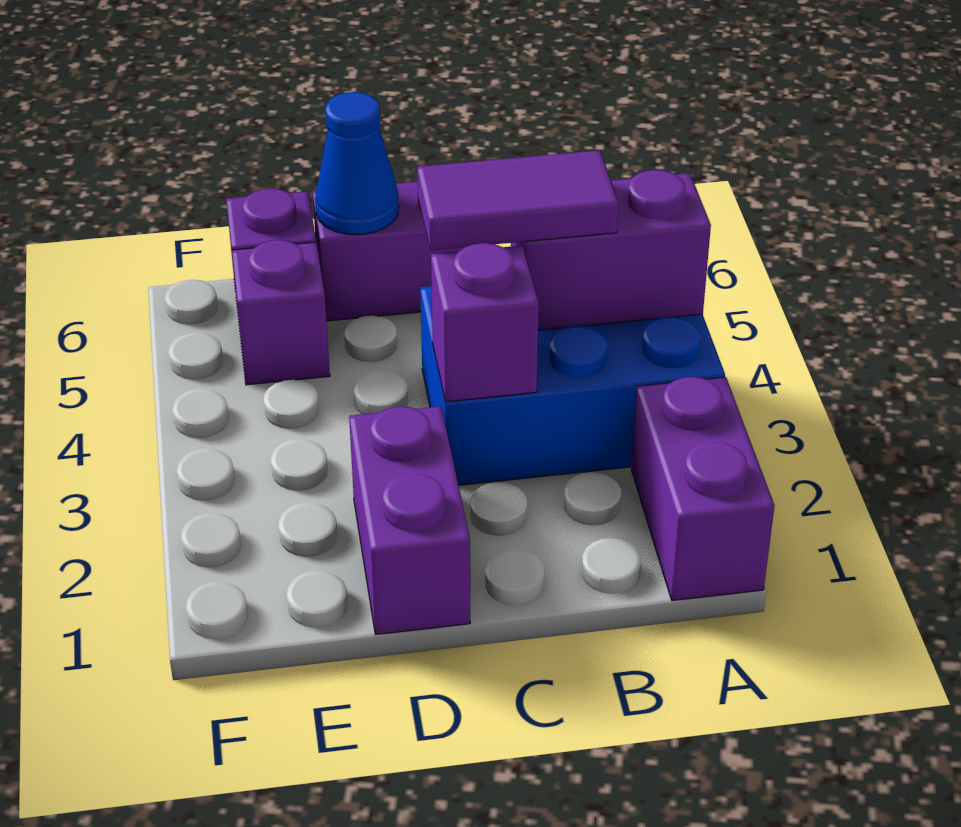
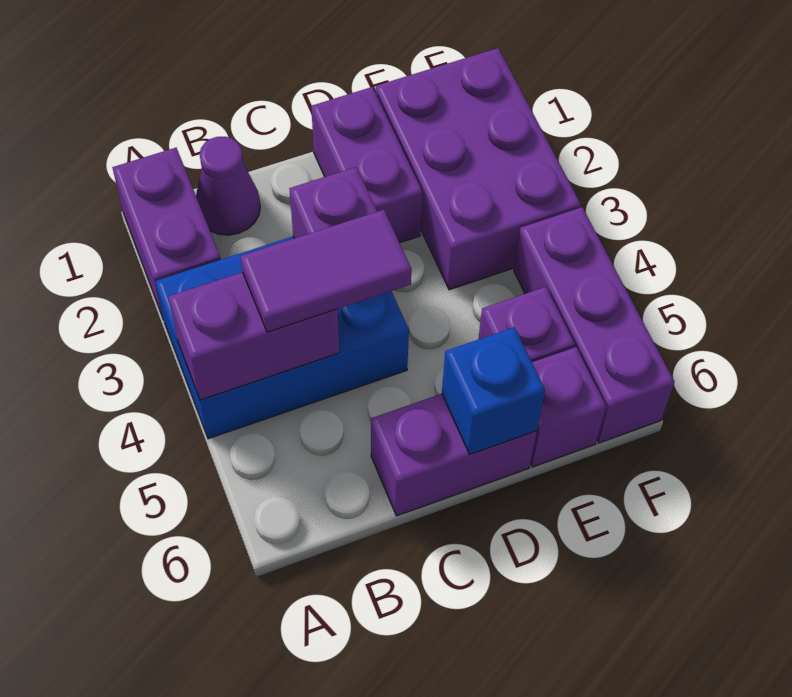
none -> purple cone B1 level 1
blue cone D6 level 2 -> blue brick D6 level 2
none -> purple brick E1:F3 level 1
none -> purple brick F4:F6 level 1

